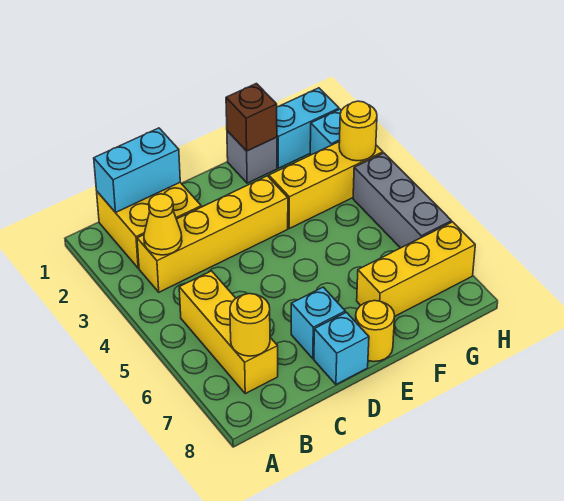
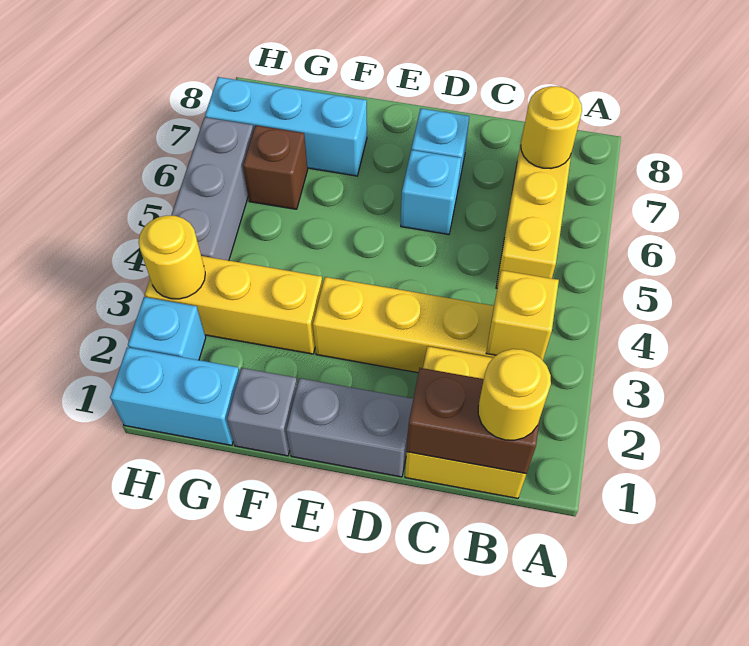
cyan brick B1:C1 level 2 -> brown brick B1:C1 level 2
yellow cone B3 level 2 -> yellow brick B3 level 2
none -> grey brick D1:E1 level 1
cyan brick D8 level 1 -> cyan brick D6 level 1
yellow round brick E8 level 1 -> yellow round brick B1 level 3
brown brick F1 level 2 -> brown brick G6 level 1
yellow brick F7:H7 level 1 -> cyan brick F7:H7 level 1

